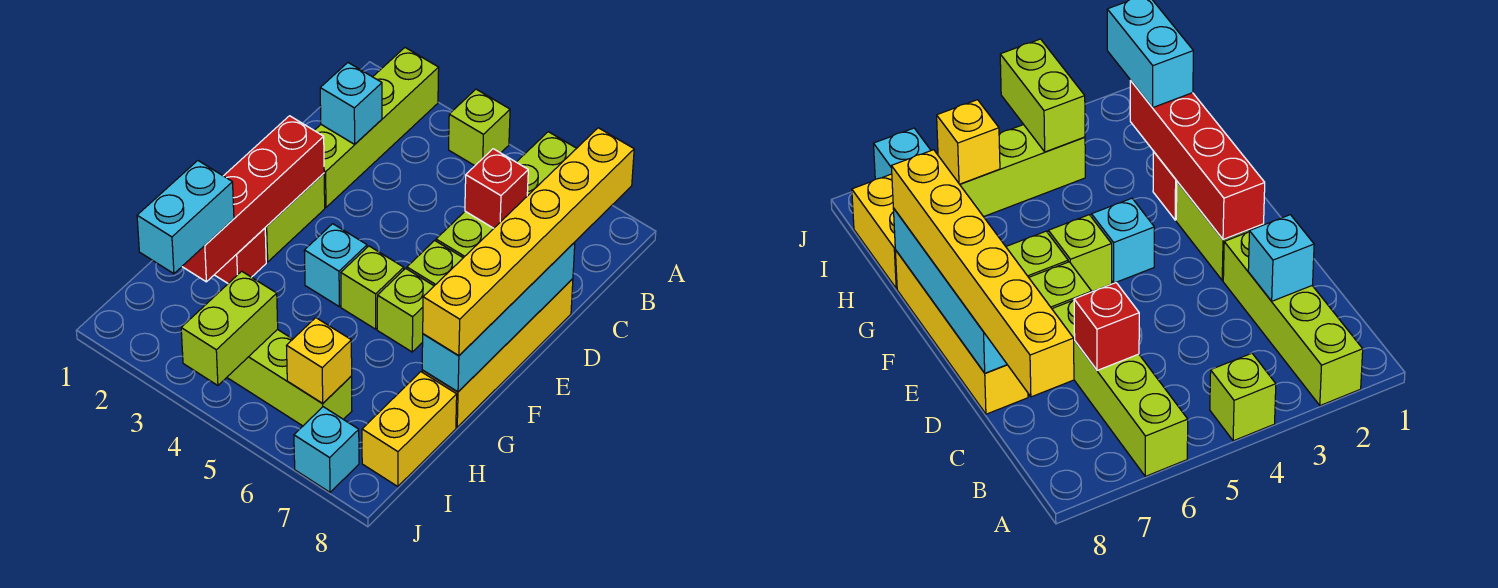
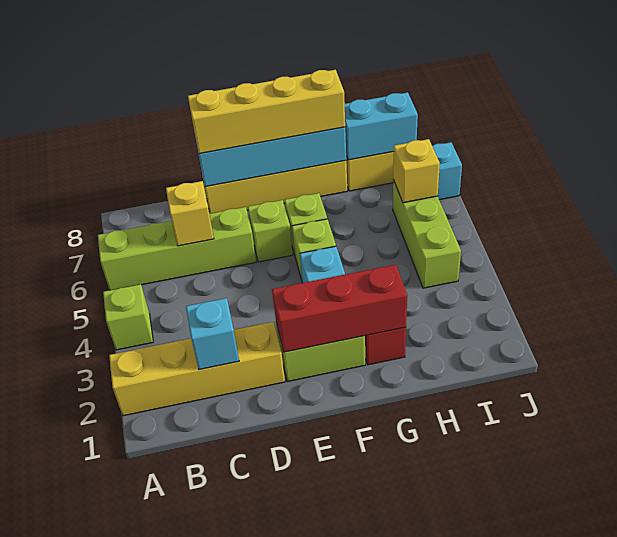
lime brick A2:D2 level 1 -> yellow brick A2:D2 level 1
yellow brick B8:G8 level 3 -> yellow brick D8:G8 level 3
red brick C6 level 2 -> yellow brick C6 level 2
red brick E2:H2 level 2 -> red brick E2:G2 level 2
cyan brick H2:I2 level 3 -> cyan brick H8:I8 level 2
lime brick I4:J4 level 2 -> none

